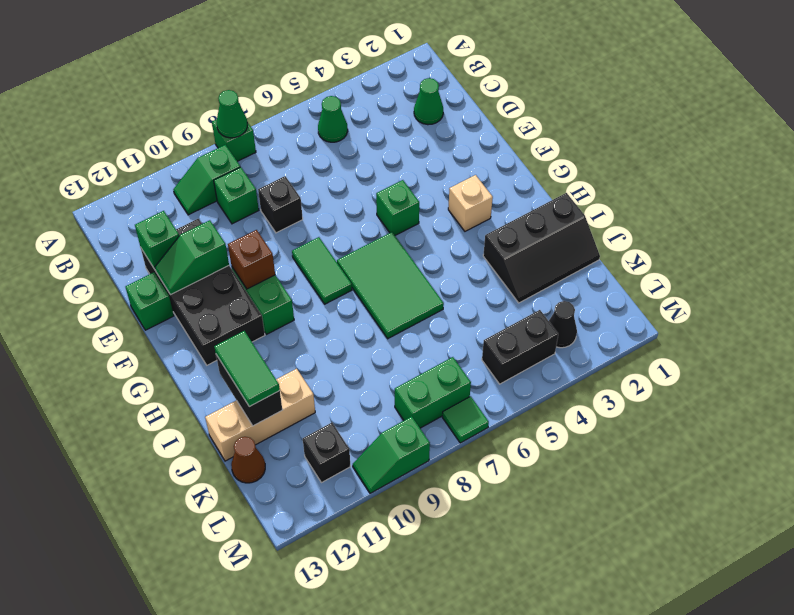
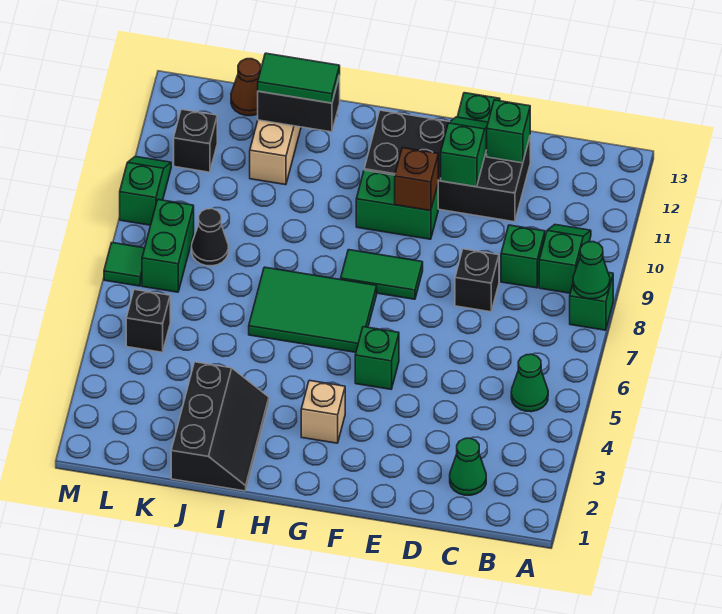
black slope I1:J3 level 1 top I -> black slope I1:J3 level 1 top J
black cone L3 level 1 -> black cone K8 level 1
black brick L4:L5 level 1 -> black brick L5 level 1

